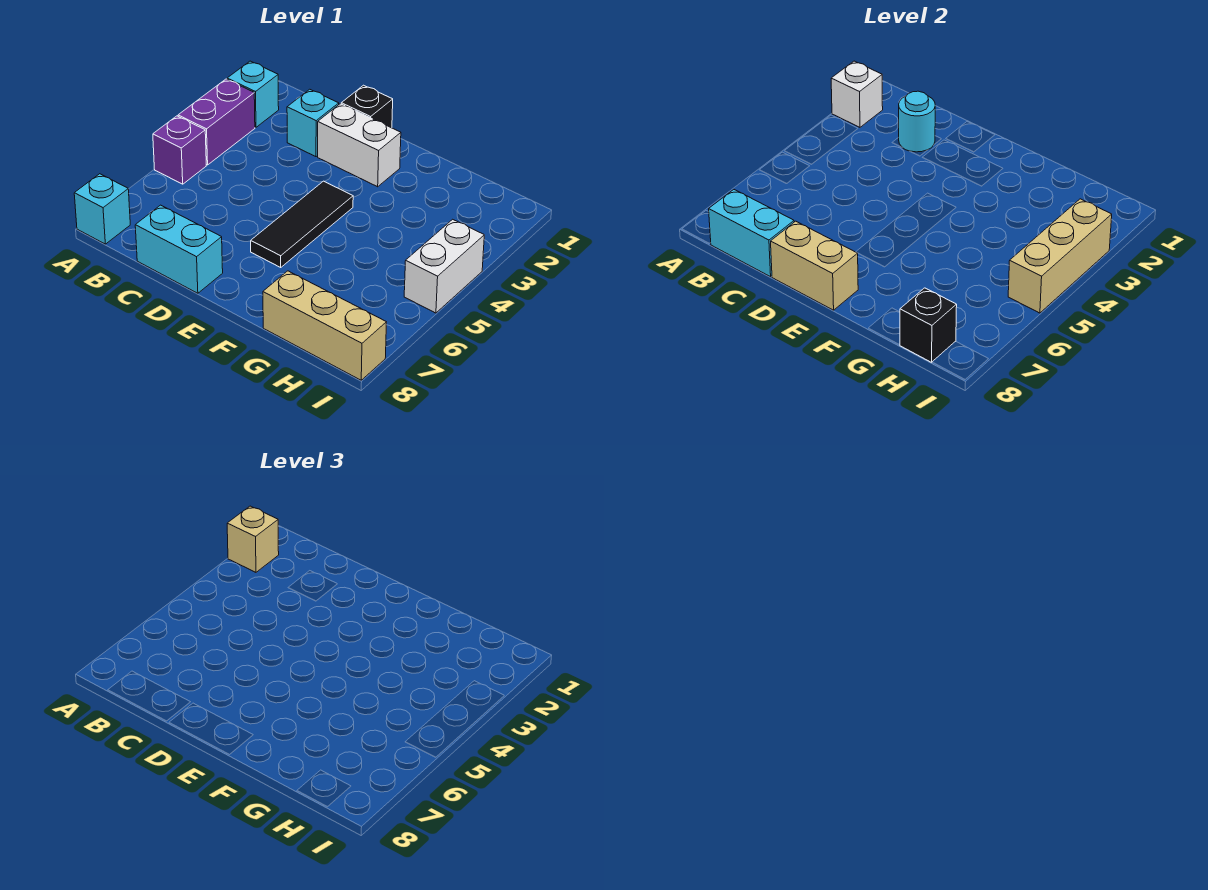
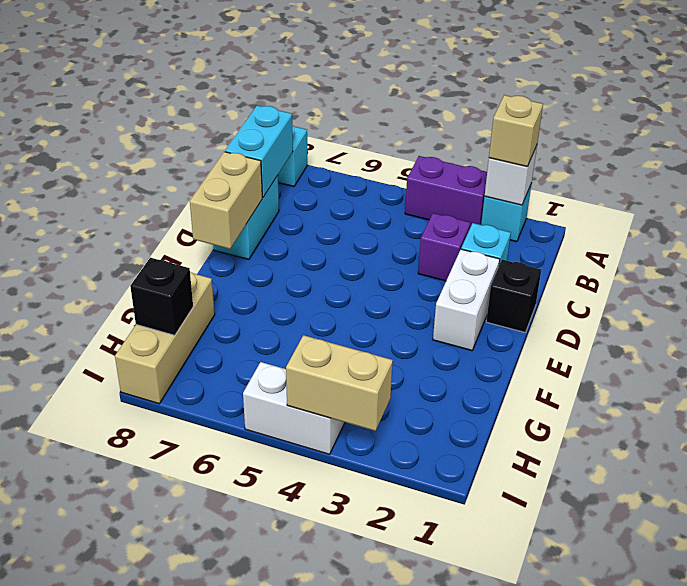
purple brick A5 level 1 -> purple brick C3 level 1
cyan round brick C2 level 2 -> none
black tile E4:E6 level 1 -> none
tan brick I3:I5 level 2 -> tan brick I3:I4 level 2

